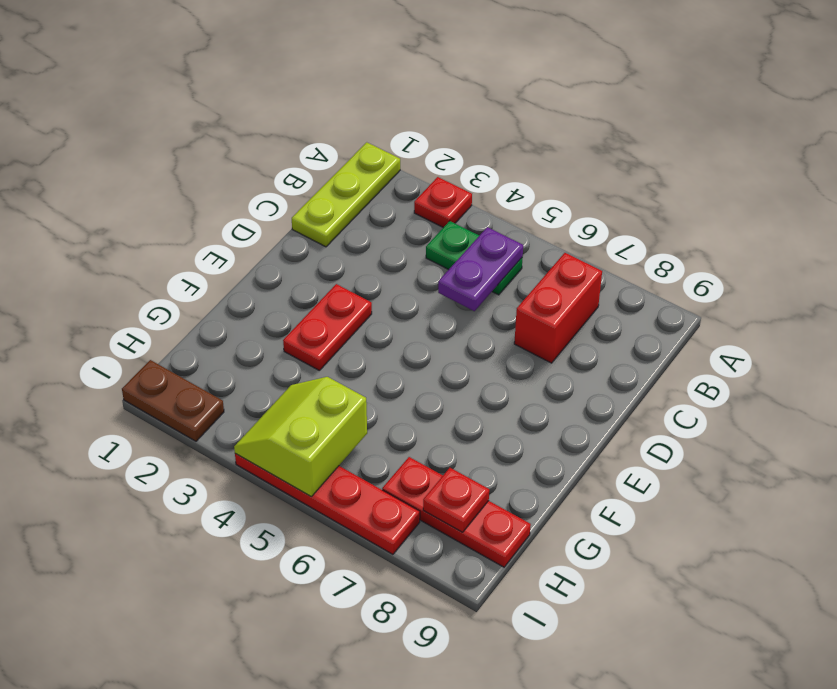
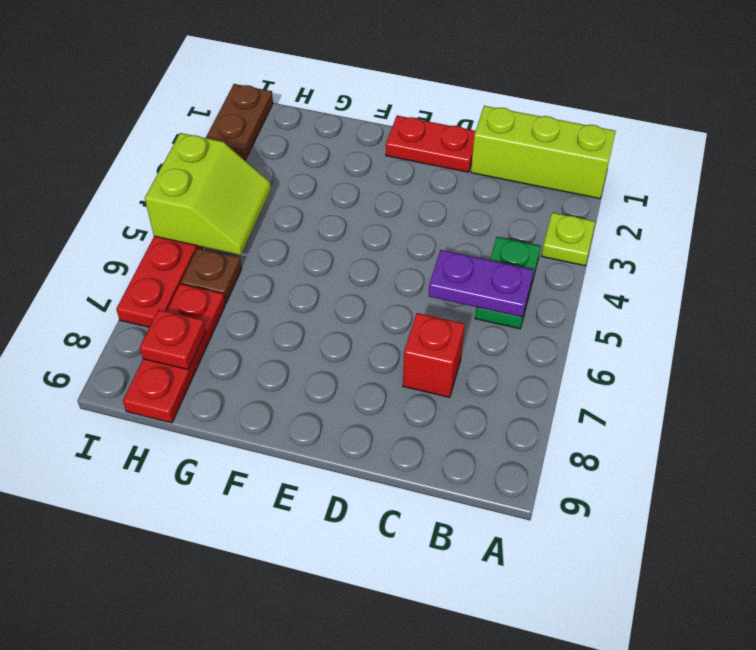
lime plate A1:C1 level 1 -> lime brick A1:C1 level 1
red plate A3 level 1 -> lime plate A3 level 1
red brick B7:C7 level 1 -> red brick C7 level 1
red plate E3:F3 level 1 -> red plate D1:E1 level 1
lime slope H4:I5 level 2 top 5 -> lime slope H4:I5 level 2 top I
none -> brown plate H6 level 1

